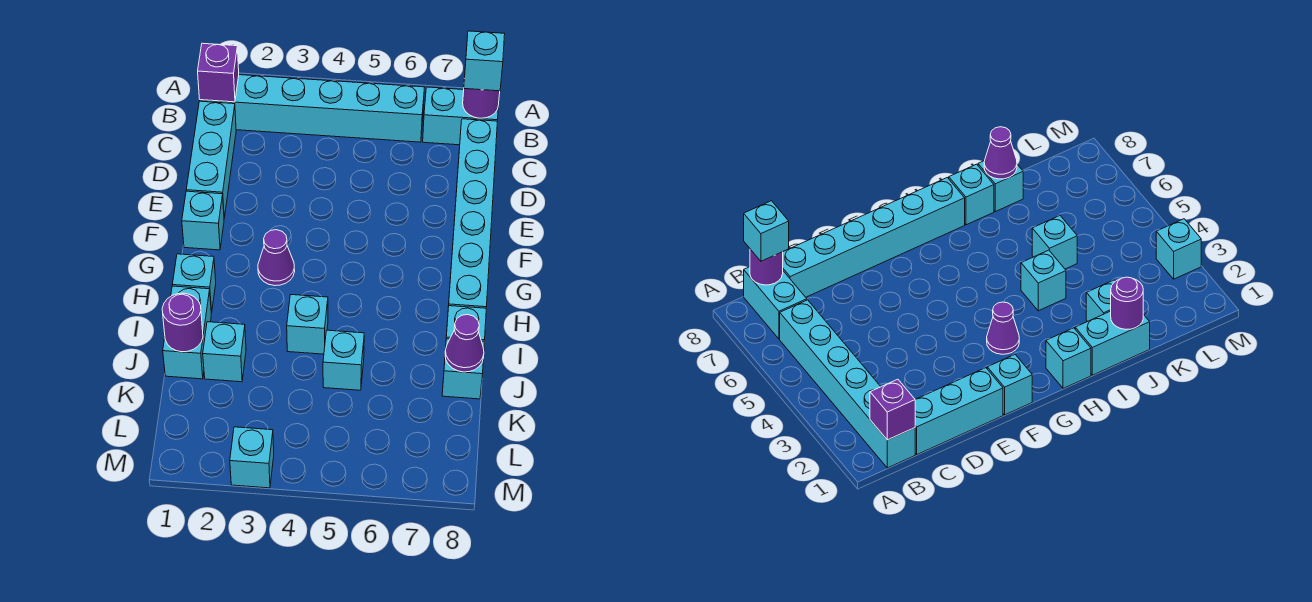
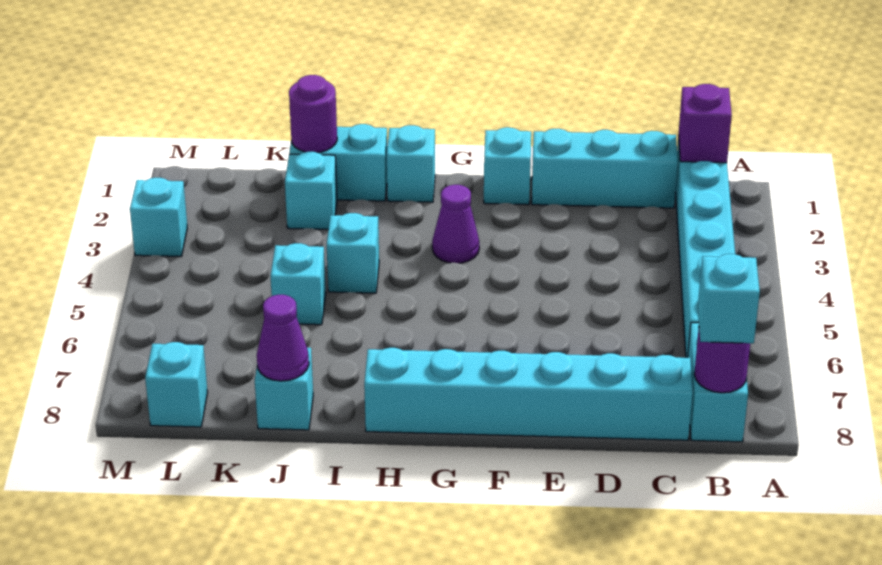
cyan brick I8 level 1 -> cyan brick L8 level 1

